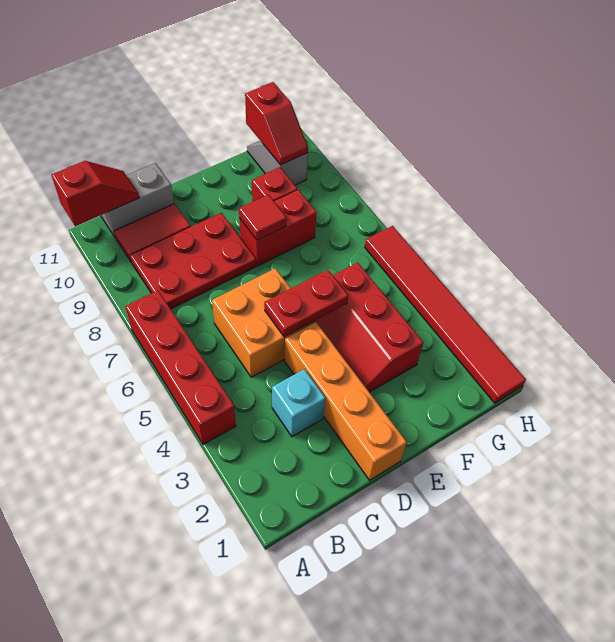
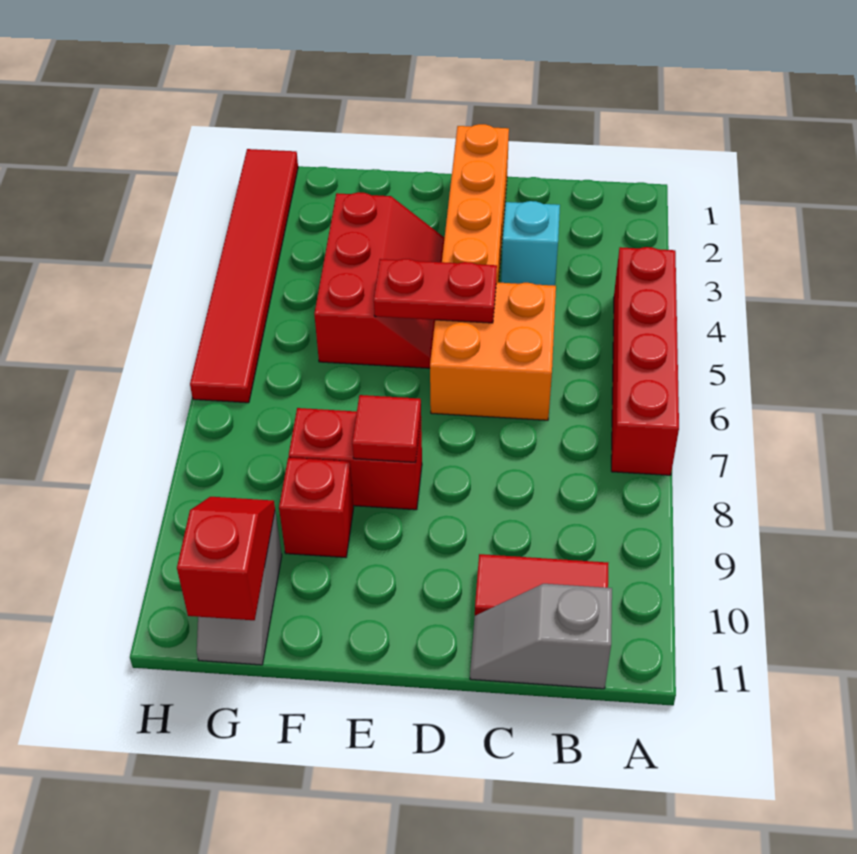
red slope A11:B11 level 2 top A -> none
red plate B8:D9 level 1 -> none
grey brick B11:C11 level 1 -> grey slope B11:C11 level 1 top B

